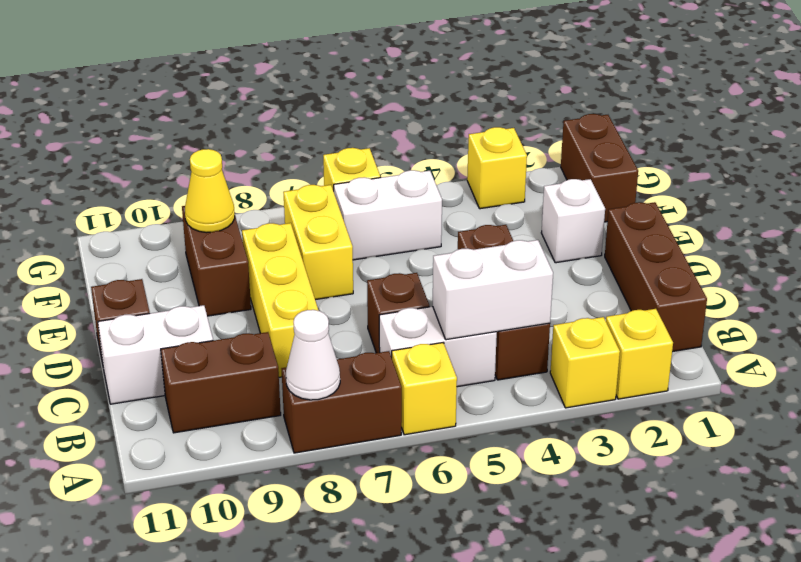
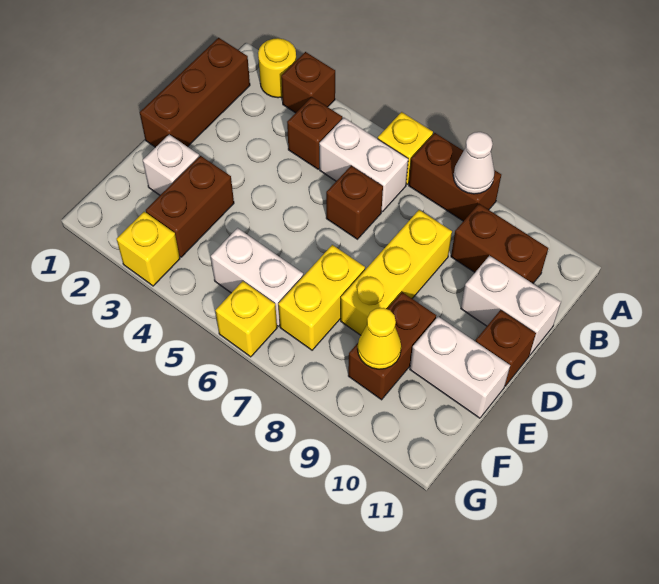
yellow brick A2 level 1 -> yellow round brick A2 level 1
yellow brick A3 level 1 -> brown brick A3 level 1
brown brick B4:D4 level 1 -> brown brick B4 level 1
white brick B4:B5 level 2 -> white brick E10:E11 level 1
brown brick F1:G1 level 1 -> brown brick E3:F3 level 1

